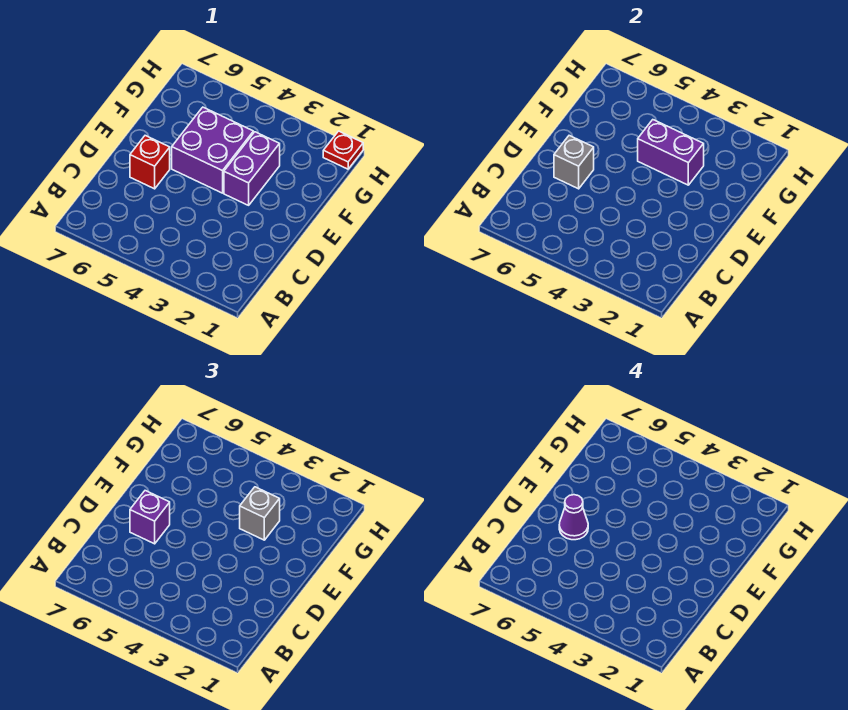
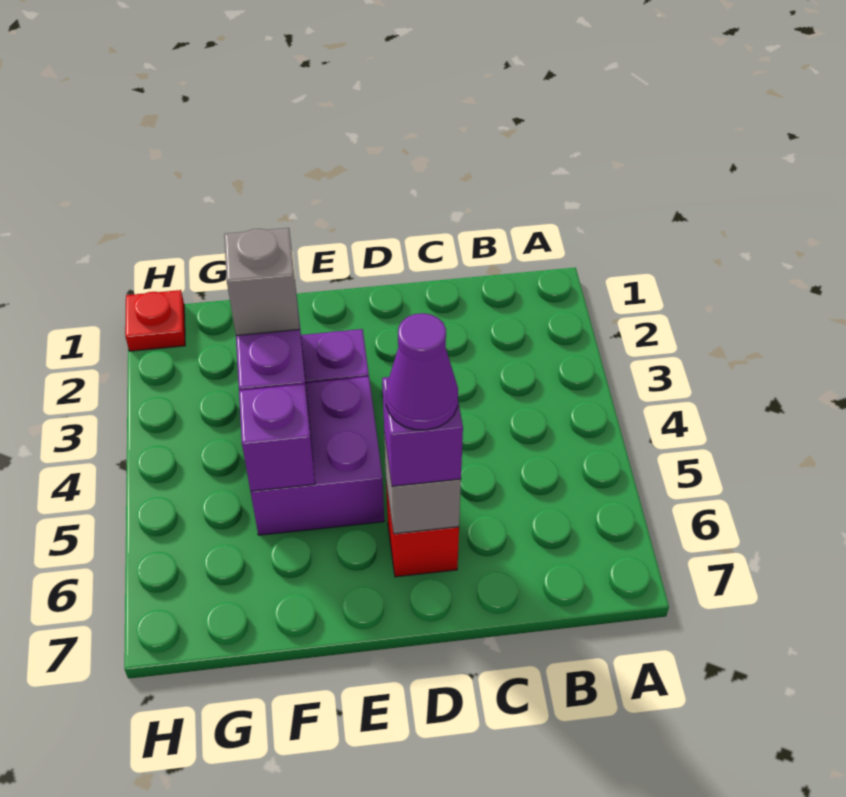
none -> purple brick F5 level 2

